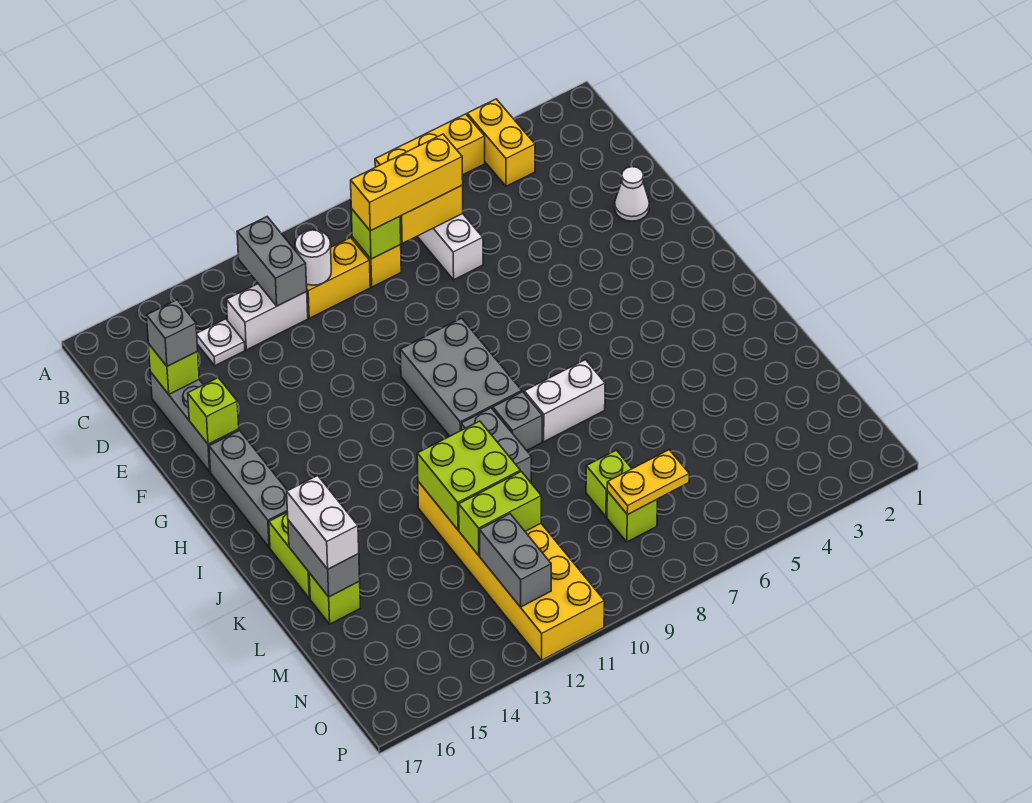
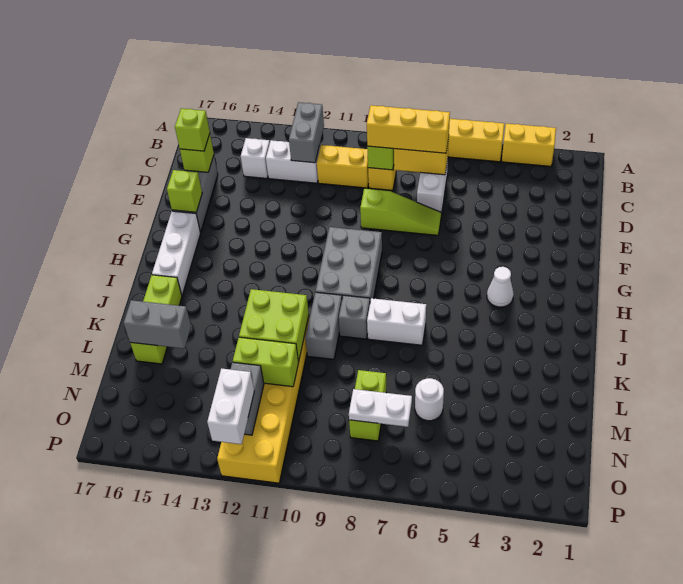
yellow brick A4:B4 level 1 -> yellow brick A3:A4 level 1
white round brick C11 level 2 -> white round brick M6 level 1
white plate C14 level 1 -> white brick C14 level 1
grey brick D16 level 3 -> lime brick D16 level 3
white cone E2 level 1 -> white cone H4 level 1
none -> lime slope E7:E9 level 1 top 9
grey brick G16:I16 level 1 -> white brick G16:I16 level 1
grey brick K16:L16 level 2 -> grey brick L15:L16 level 2
white brick K16:L16 level 3 -> white brick O12:P12 level 3
yellow plate N7:N8 level 2 -> white plate N7:N8 level 2

